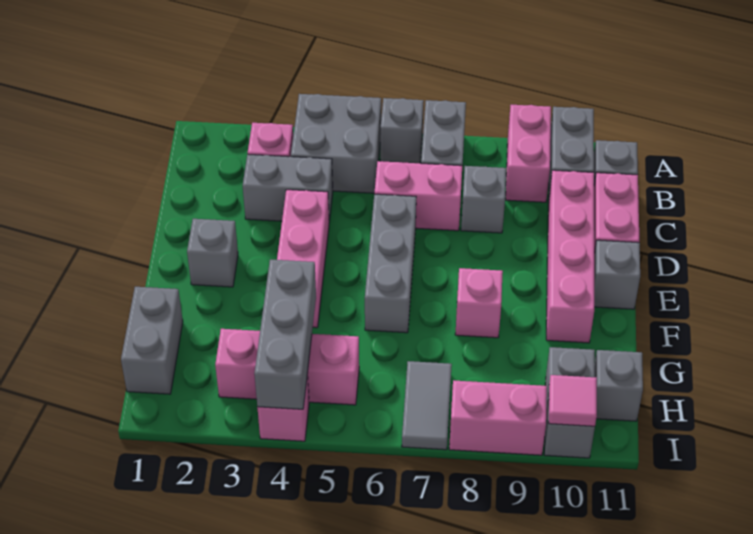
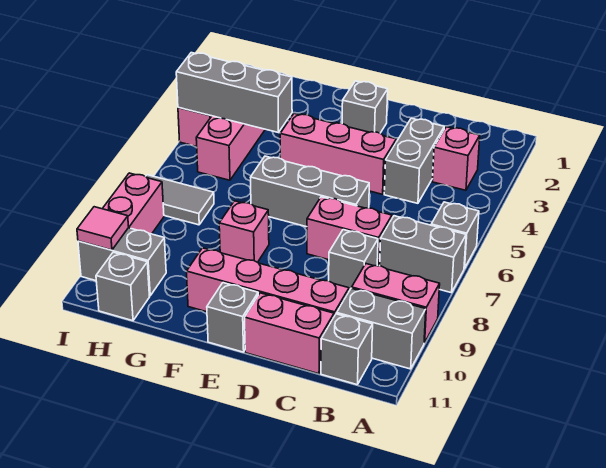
grey brick A4:B5 level 1 -> none
pink brick C6:C7 level 1 -> pink brick C7:D7 level 1
grey brick G1:H1 level 1 -> none

